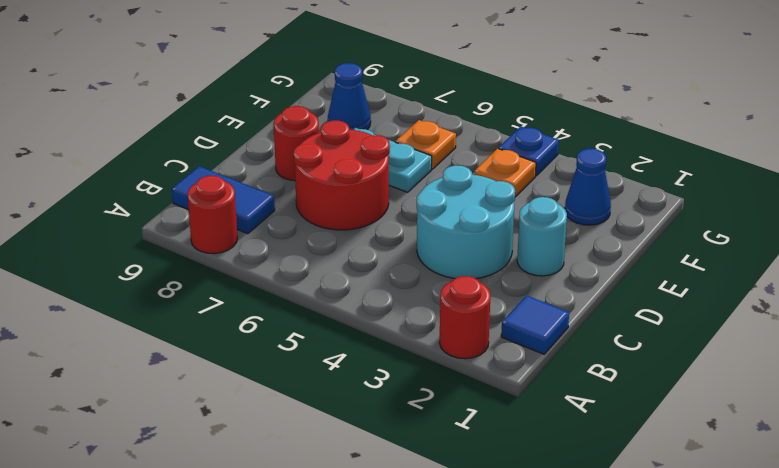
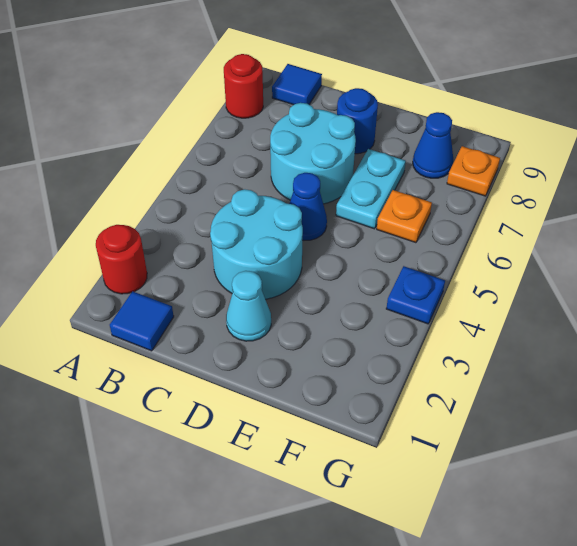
blue tile B8:B9 level 1 -> blue tile B9 level 1
red round brick C6:D7 level 1 -> cyan round brick C6:D7 level 1
cyan round brick D2 level 1 -> cyan cone D2 level 1
red round brick D8 level 1 -> blue round brick D8 level 1
blue cone F2 level 1 -> blue cone D5 level 1
orange plate F4 level 1 -> orange plate G8 level 1

